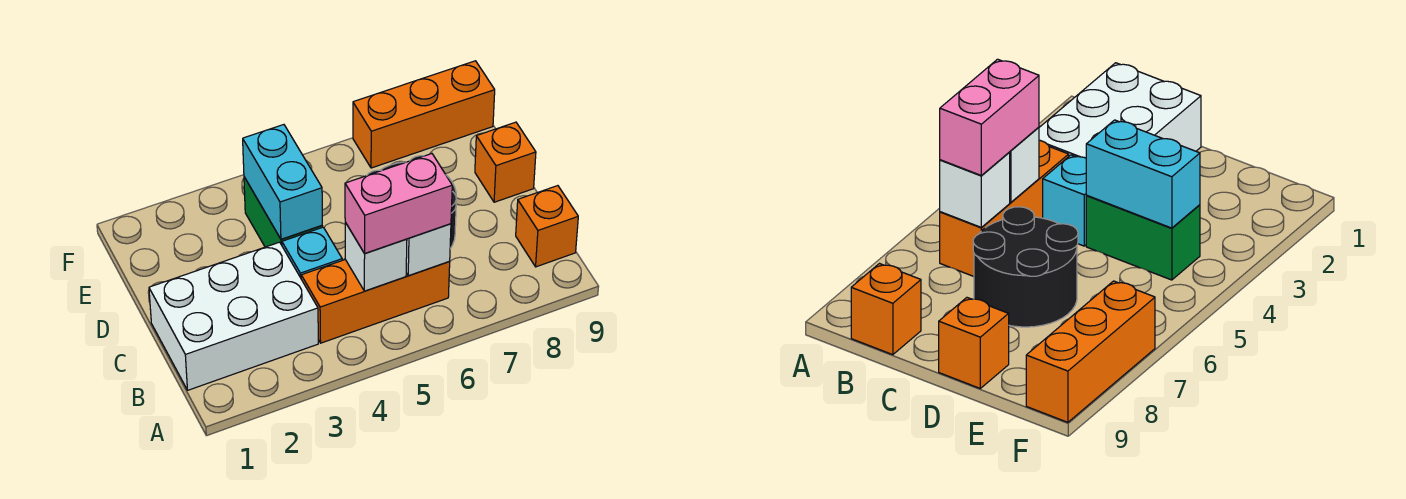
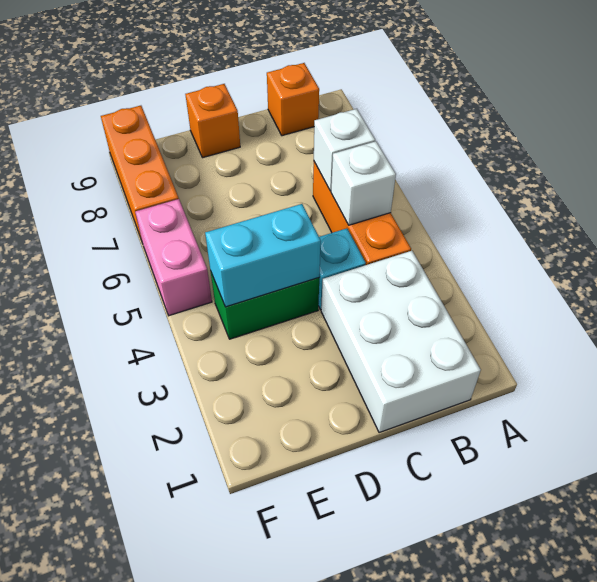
pink brick B5:B6 level 3 -> pink brick F5:F6 level 1
black round brick C6:D7 level 1 -> none

